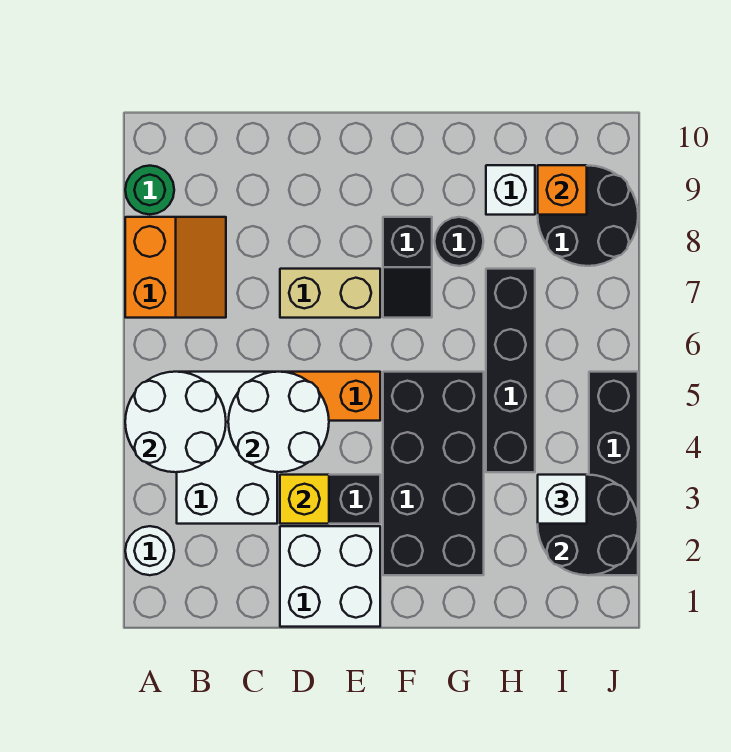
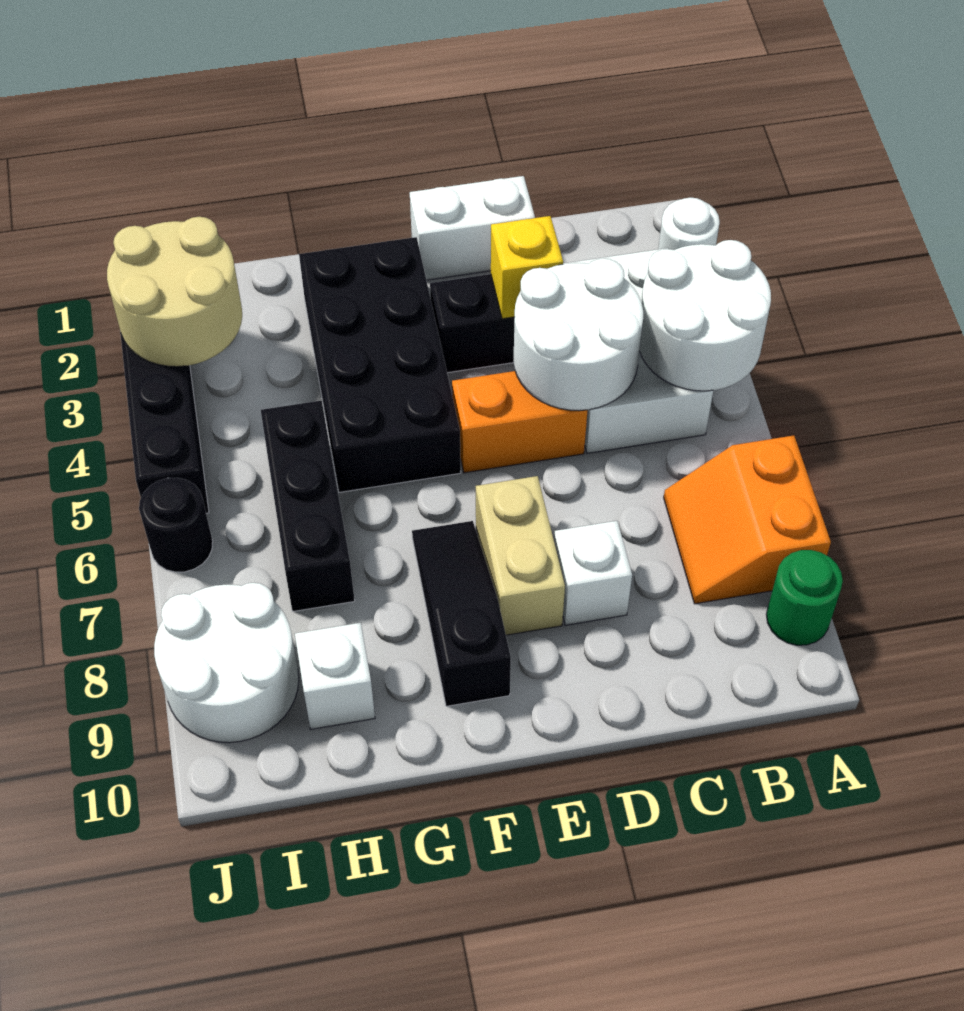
white brick D1:E2 level 1 -> white brick D1:E1 level 1
tan brick D7:E7 level 1 -> tan brick E7:E8 level 1
black slope F7:F8 level 1 top 8 -> black slope F7:F9 level 1 top 9
black round brick G8 level 1 -> black round brick J6 level 1
black brick H4:H7 level 1 -> black brick H5:H7 level 1
black round brick I2:J3 level 2 -> tan round brick I2:J3 level 2
white brick I3 level 3 -> white brick D8 level 1
black round brick I8:J9 level 1 -> white round brick I8:J9 level 1
orange brick I9 level 2 -> none

